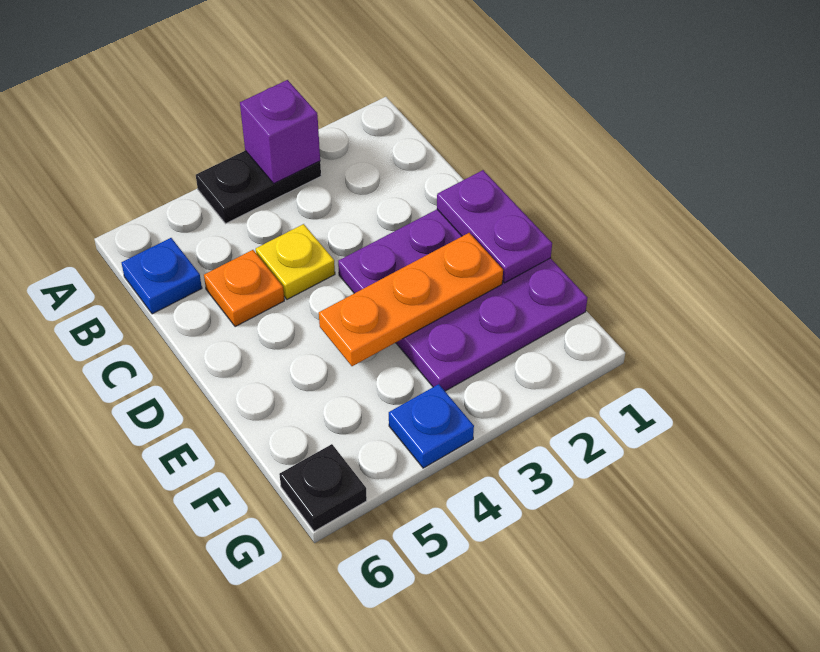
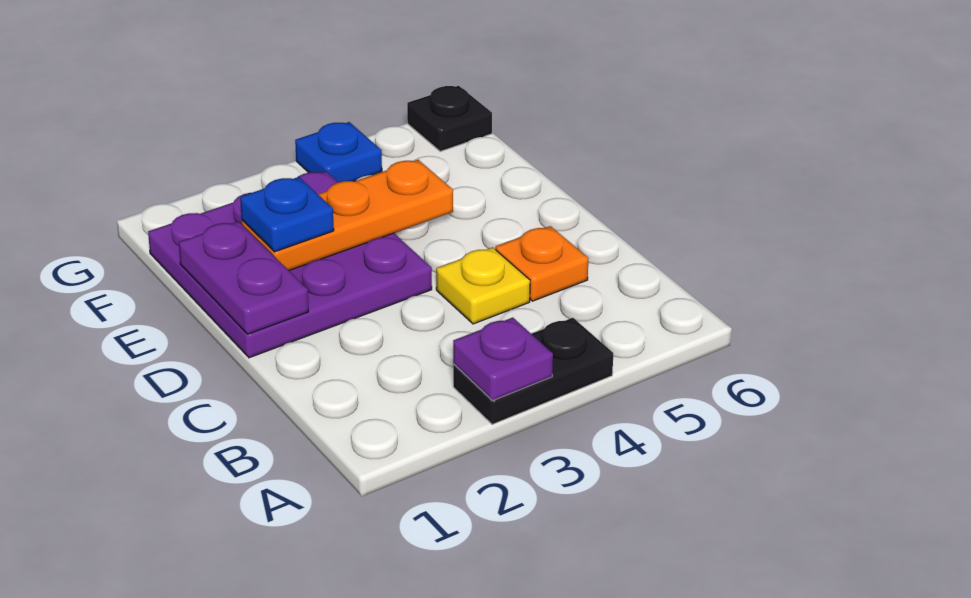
purple brick A3 level 2 -> purple plate A3 level 2
blue plate B6 level 1 -> blue plate E2 level 3

